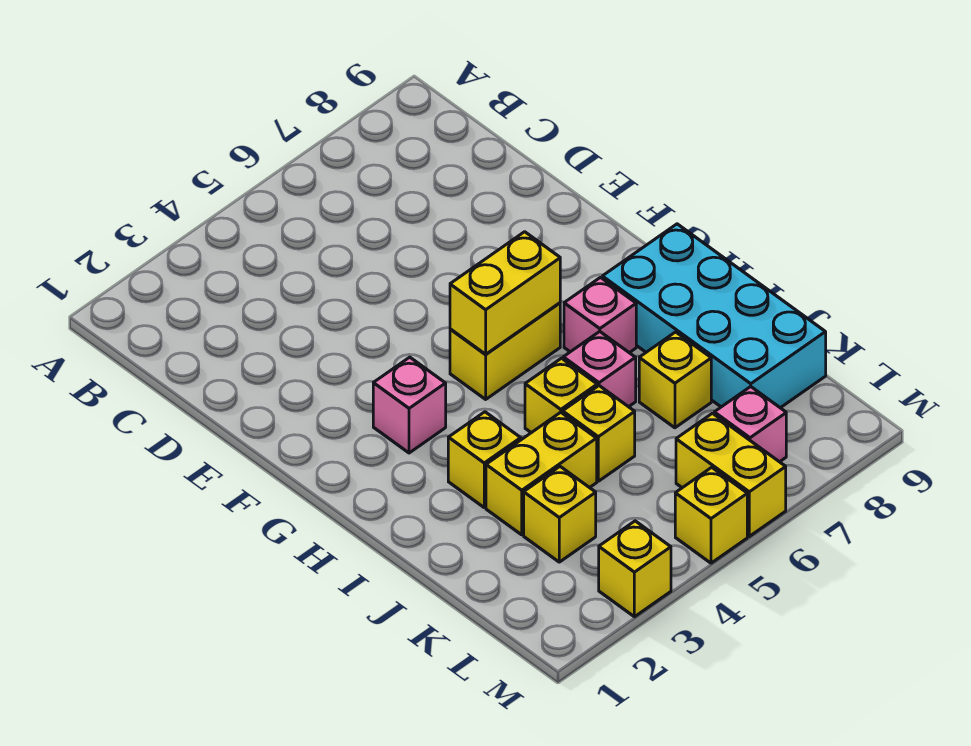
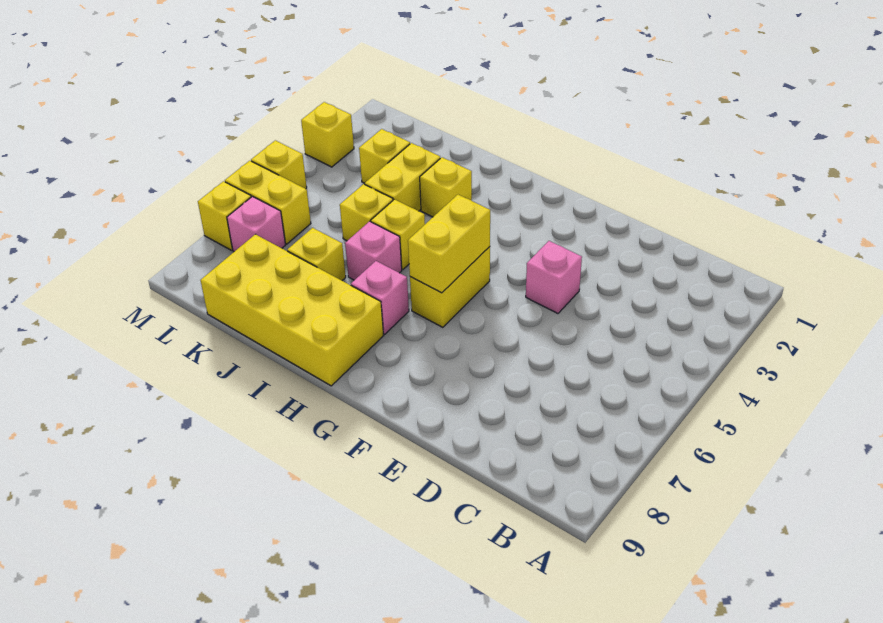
pink brick G3 level 1 -> pink brick E4 level 1
cyan brick H8:K9 level 1 -> yellow brick H8:K9 level 1
none -> yellow brick M7 level 1

